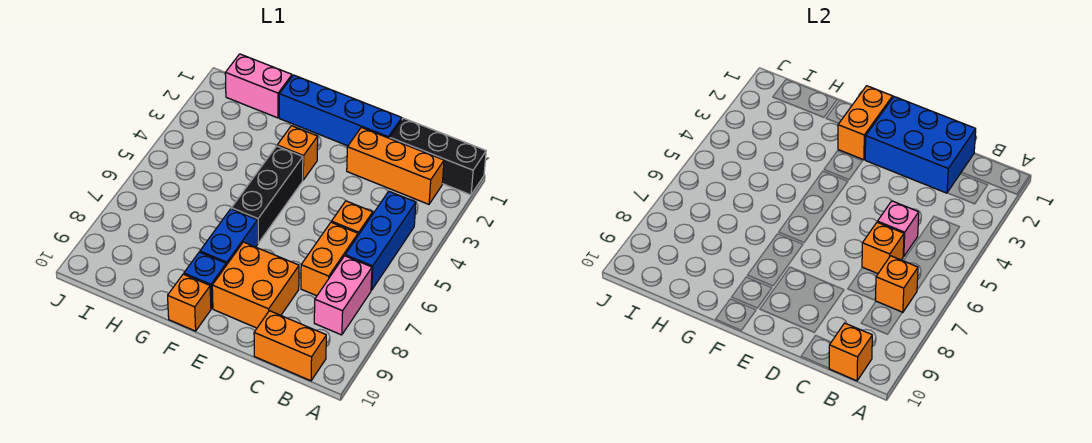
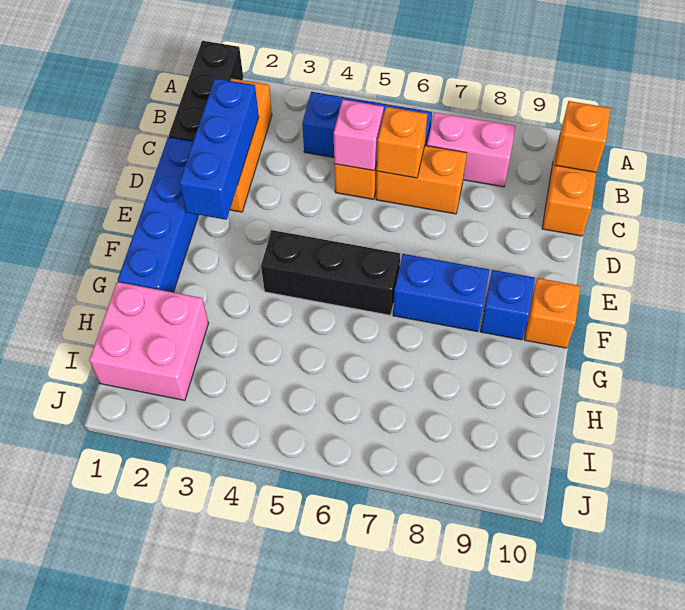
orange brick B7 level 2 -> none
blue brick C1:E2 level 2 -> blue brick C2:E2 level 2
orange brick D8:E9 level 1 -> none
orange brick F1:F2 level 2 -> none
orange brick F3 level 1 -> none
pink brick H1:I1 level 1 -> pink brick H1:I2 level 1

